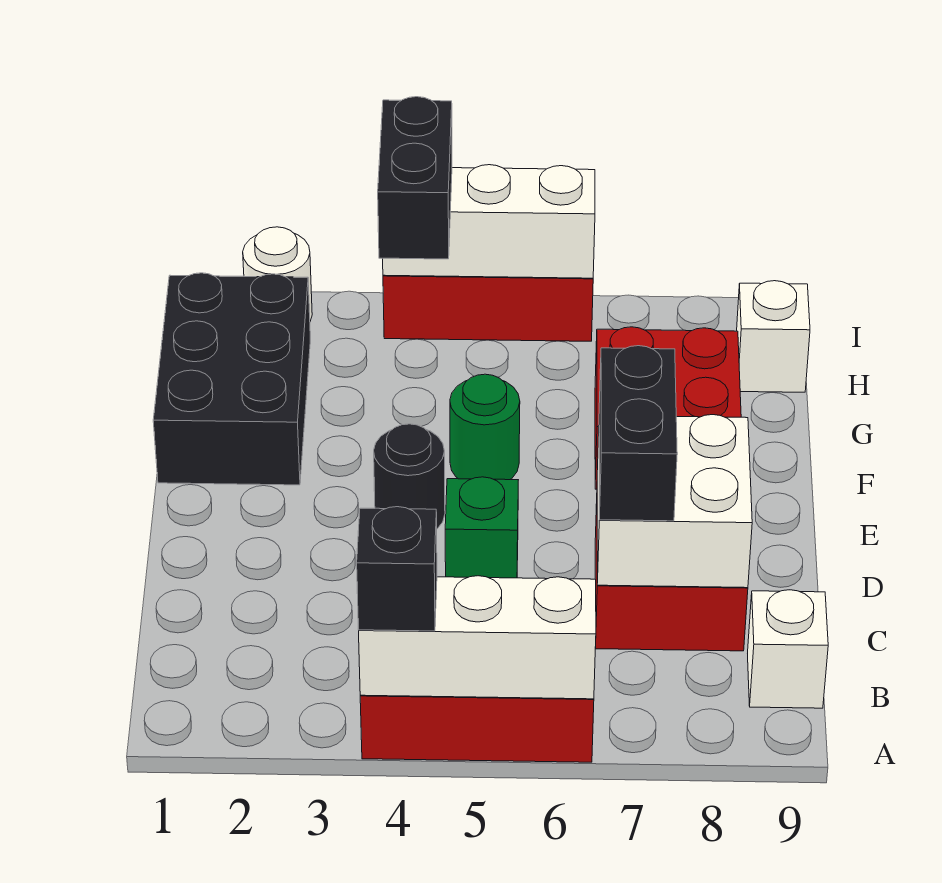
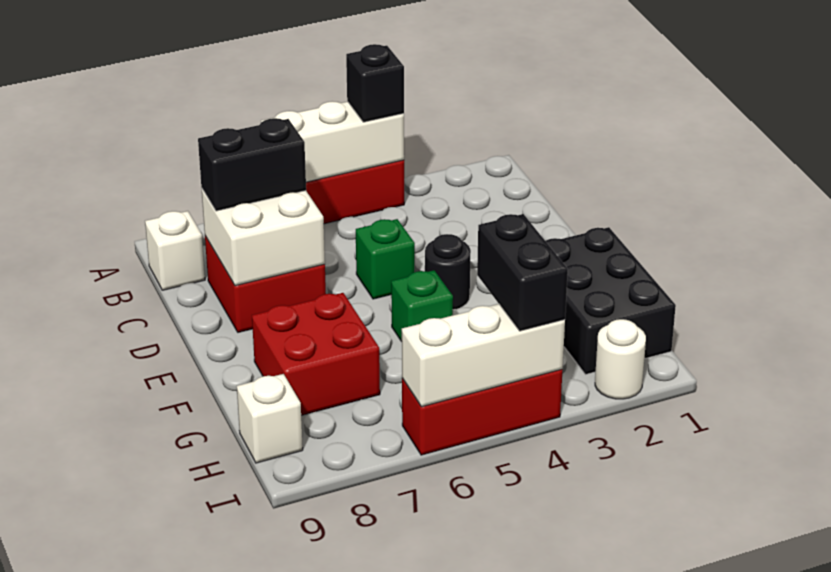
black brick C7:D7 level 3 -> black brick C7:C8 level 3
green round brick F5 level 1 -> green brick F5 level 1

